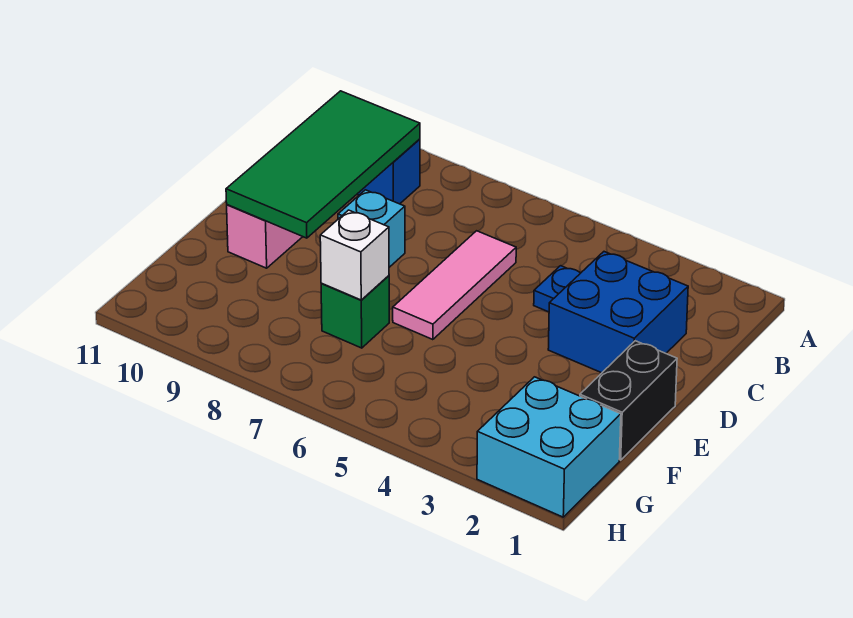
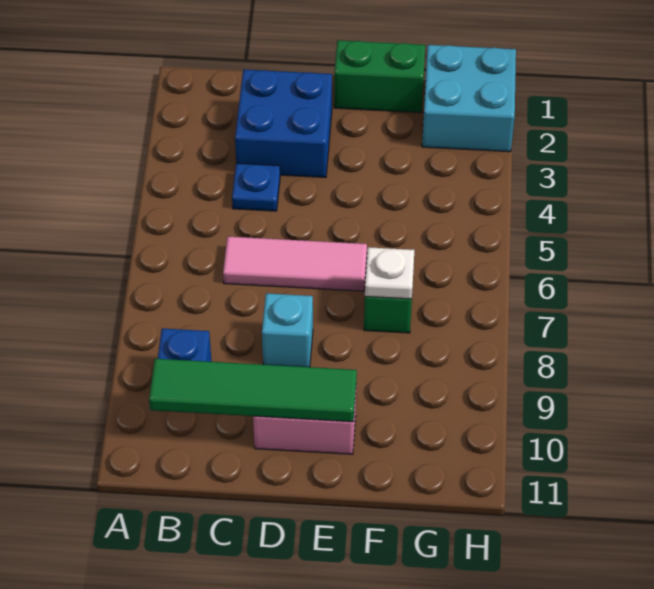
green tile B9:E10 level 2 -> green tile B10:E10 level 2
black brick E1:F1 level 1 -> green brick E1:F1 level 1
white brick F7 level 2 -> white plate F7 level 2

